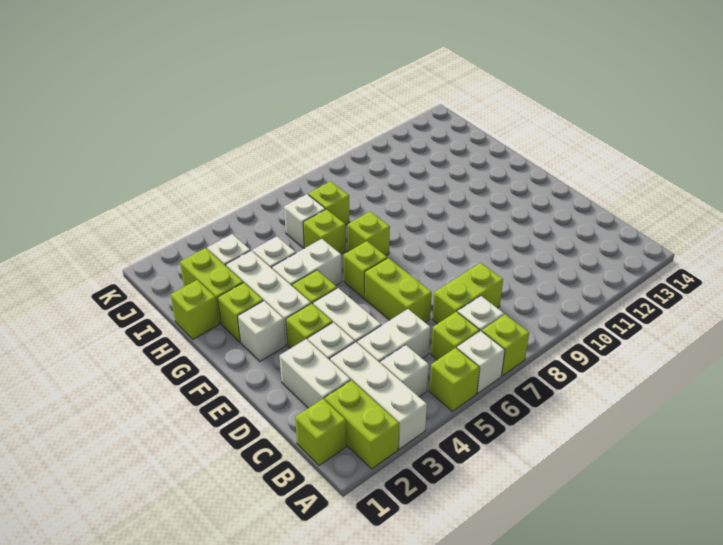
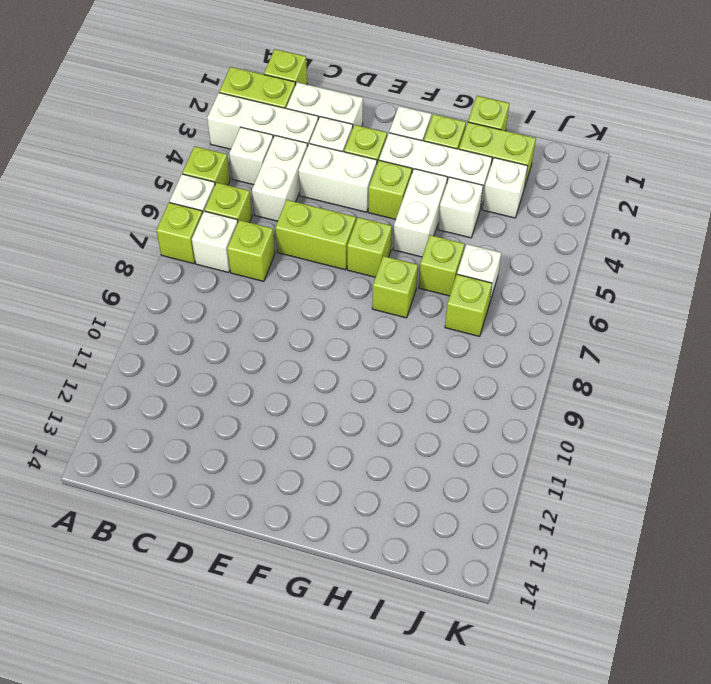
lime brick C7:C8 level 1 -> lime brick C7 level 1

